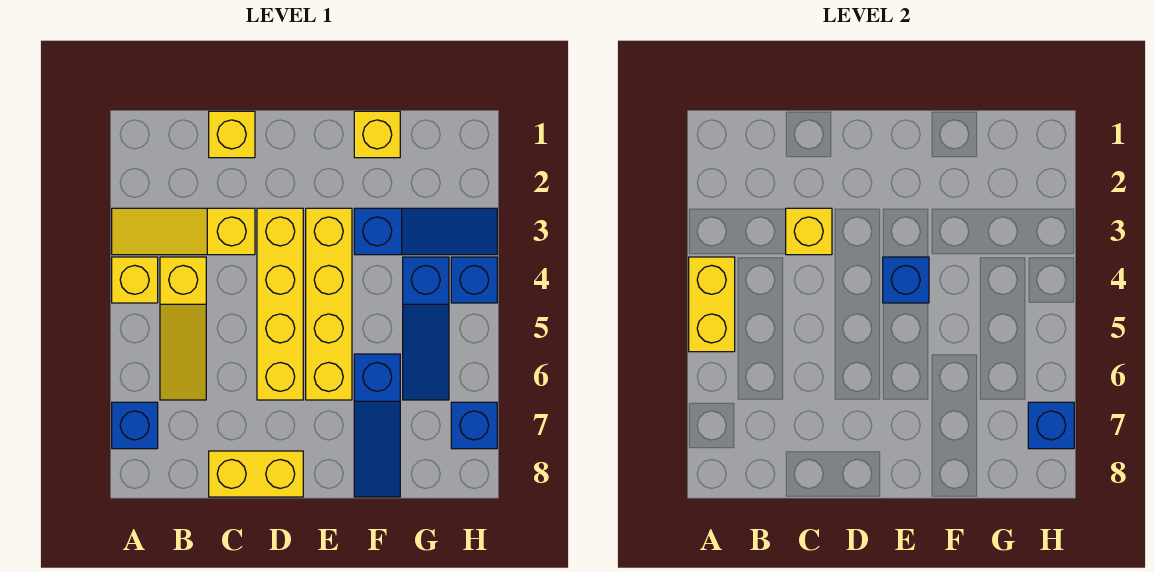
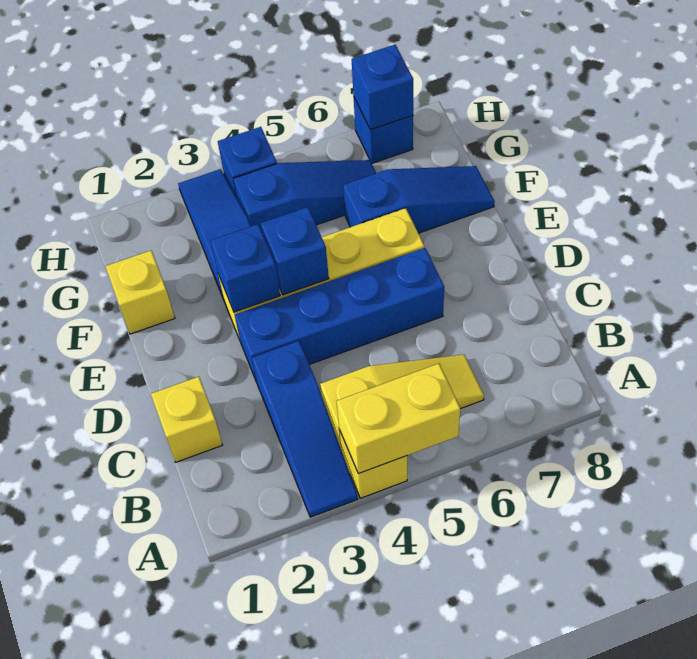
yellow slope A3:C3 level 1 top C -> blue slope A3:C3 level 1 top C
blue brick A7 level 1 -> blue brick E3 level 2
yellow brick C3 level 2 -> none
yellow brick C8:D8 level 1 -> none
yellow brick D3:D6 level 1 -> blue brick D3:D6 level 1

